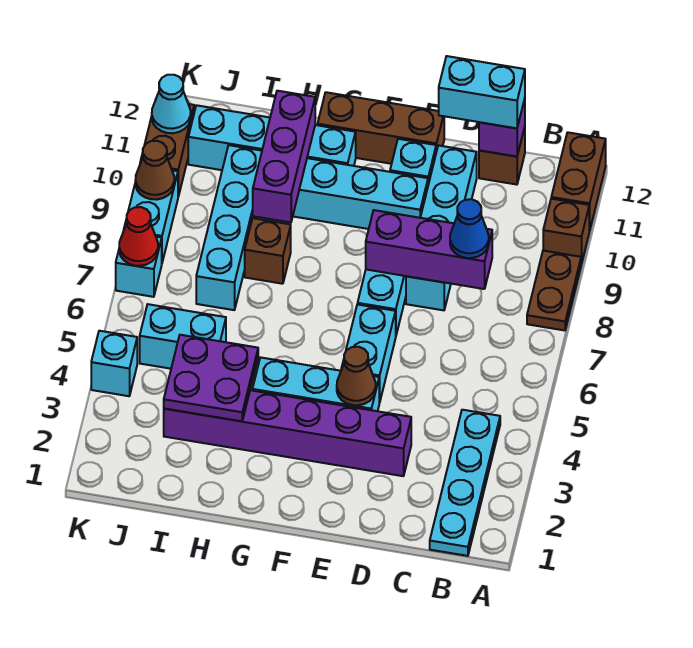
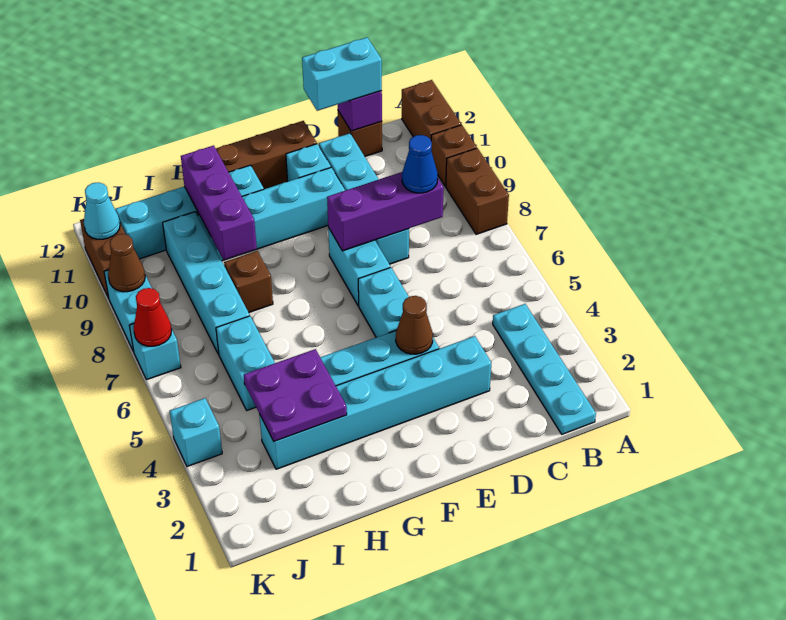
brown plate A8:A9 level 1 -> brown brick A8:A9 level 1
purple brick D3:I3 level 1 -> cyan brick D3:I3 level 1
cyan brick I5:J5 level 1 -> cyan brick I5:I6 level 1

